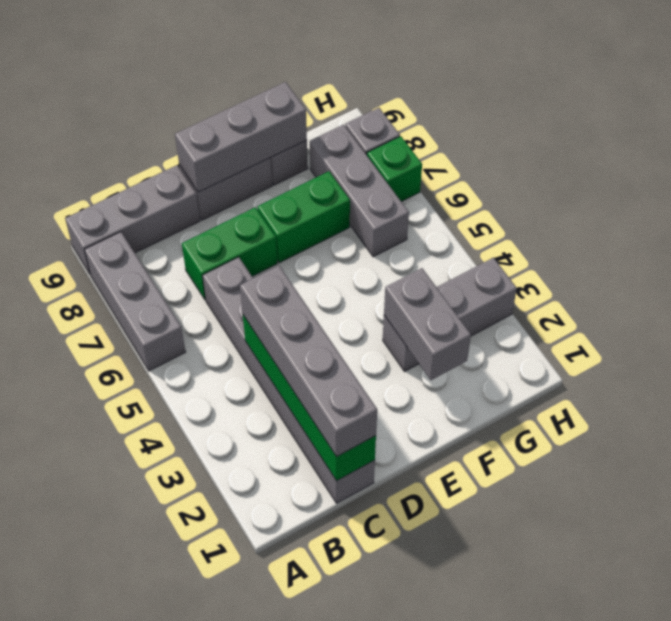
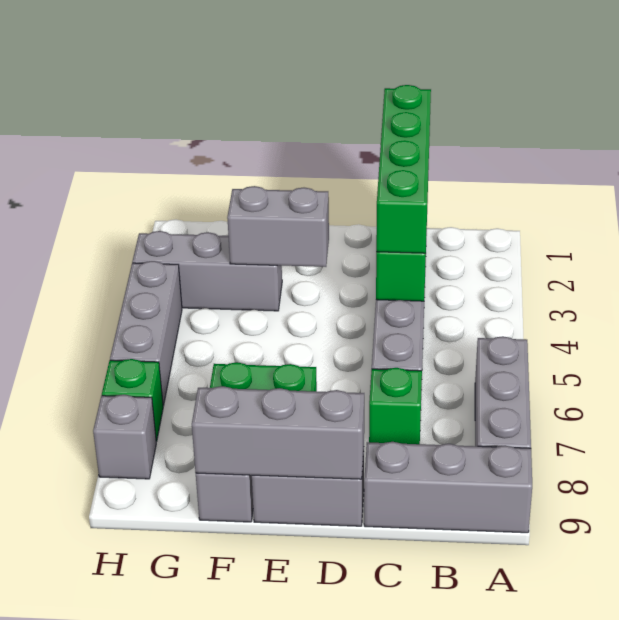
grey brick C1:C4 level 3 -> green brick C1:C4 level 3
green brick C7:D7 level 1 -> green brick C7 level 1
grey brick F2:F3 level 2 -> grey brick E3:F3 level 2
grey brick G6:G8 level 1 -> grey brick H4:H6 level 1

